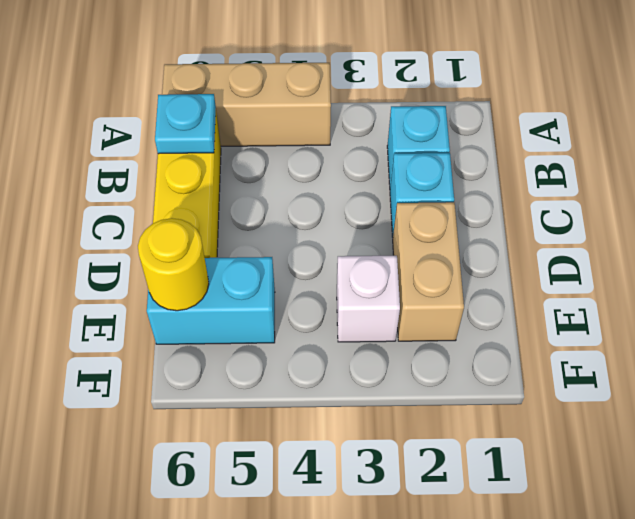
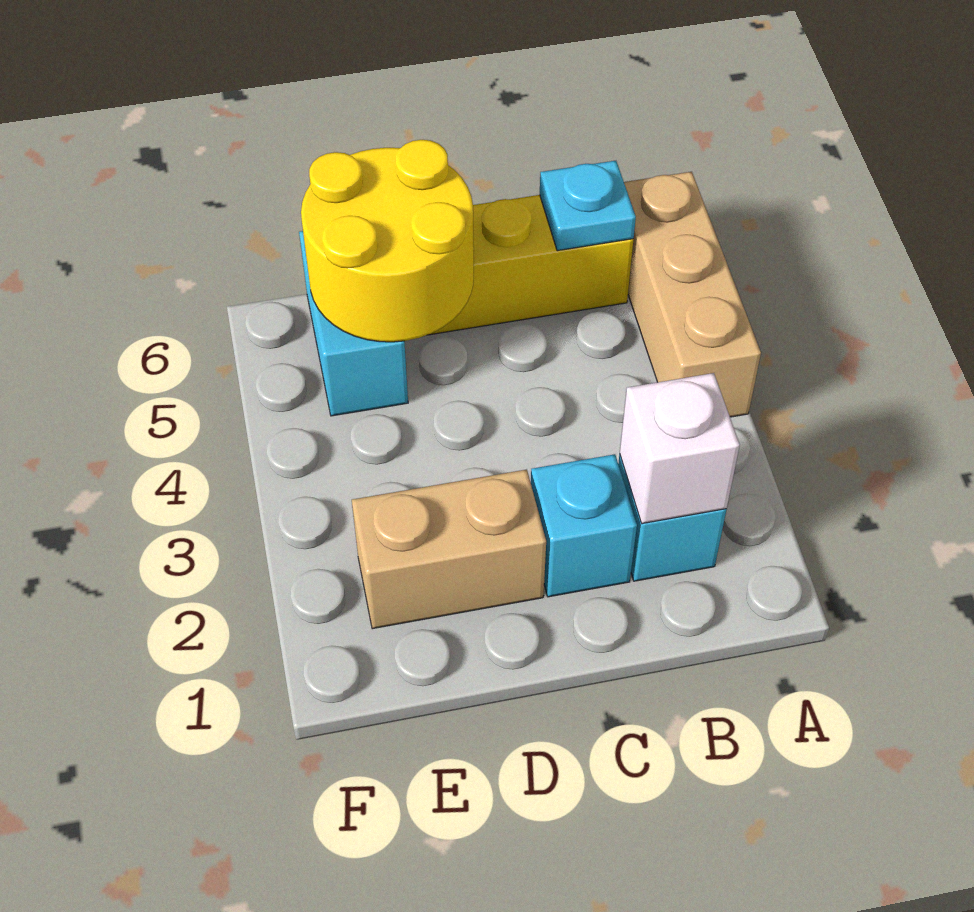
white brick E3 level 1 -> white brick B2 level 2
yellow round brick E6 level 2 -> yellow round brick D5:E6 level 2

